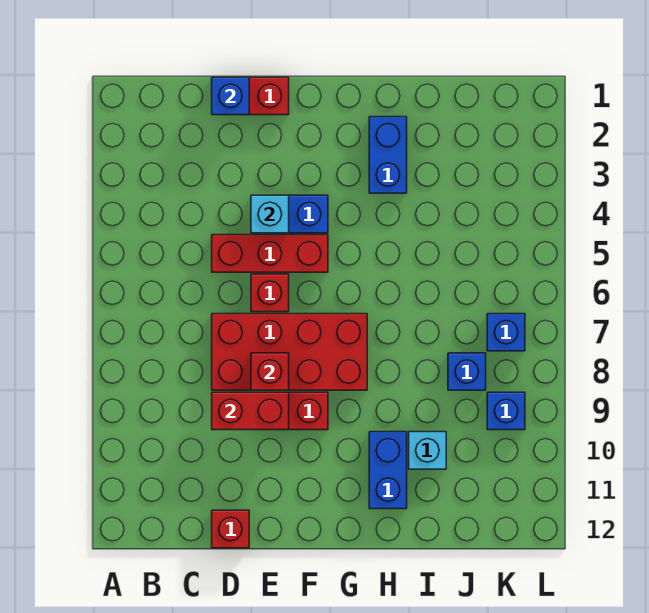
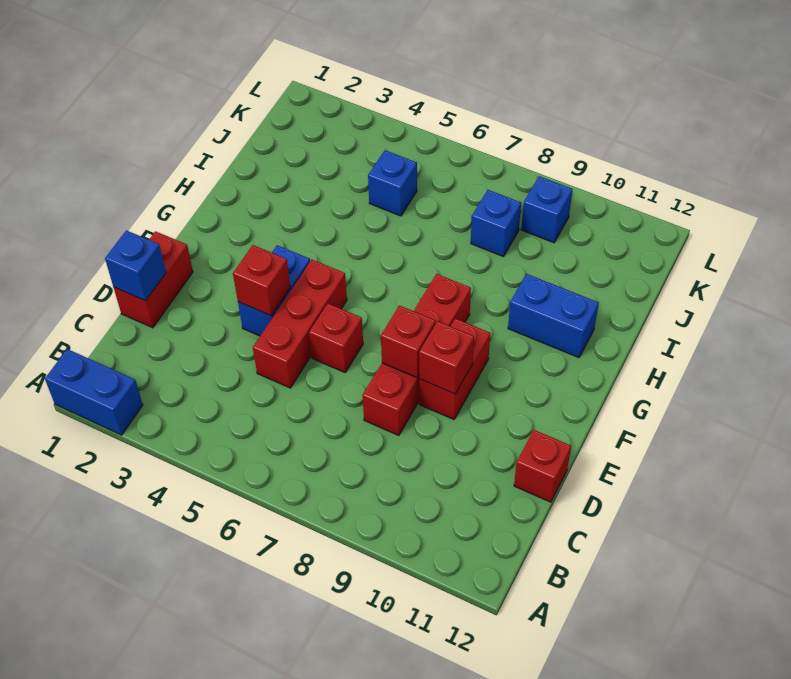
red brick D7:G8 level 1 -> red brick D8:G8 level 1
red brick D9:E9 level 2 -> red brick E9 level 2
cyan brick E4 level 2 -> red brick E4 level 2
blue brick H2:H3 level 1 -> blue brick A1:A2 level 1
cyan brick I10 level 1 -> none
blue brick K7 level 1 -> blue brick J5 level 1

